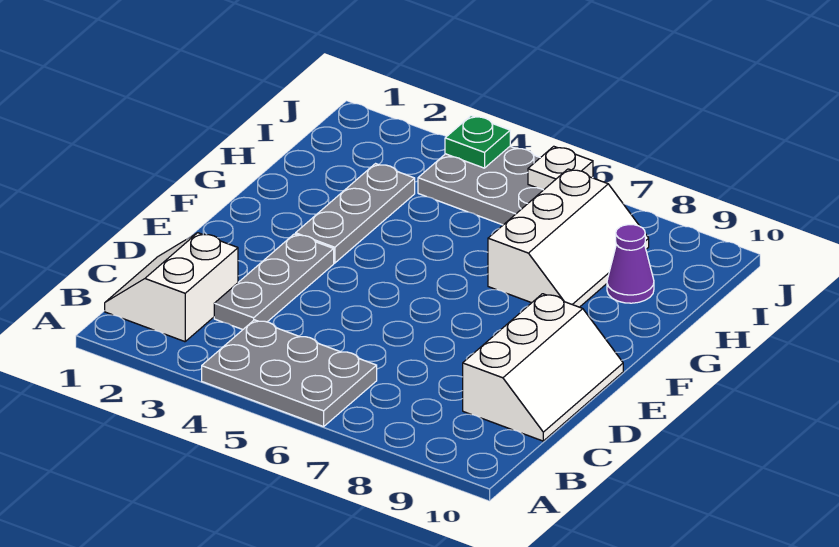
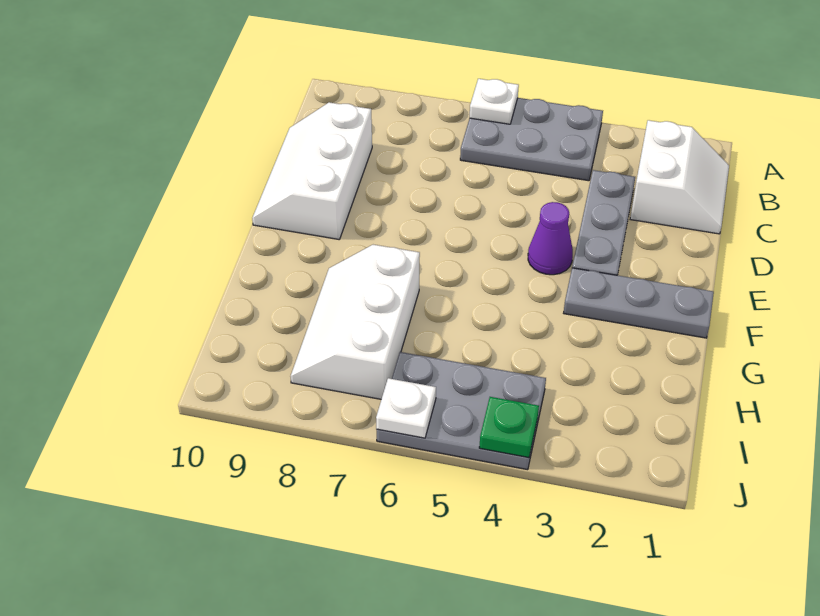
none -> white plate A6 level 2
grey plate F3:H3 level 1 -> grey plate F1:F3 level 1
purple cone H9 level 1 -> purple cone E4 level 1

